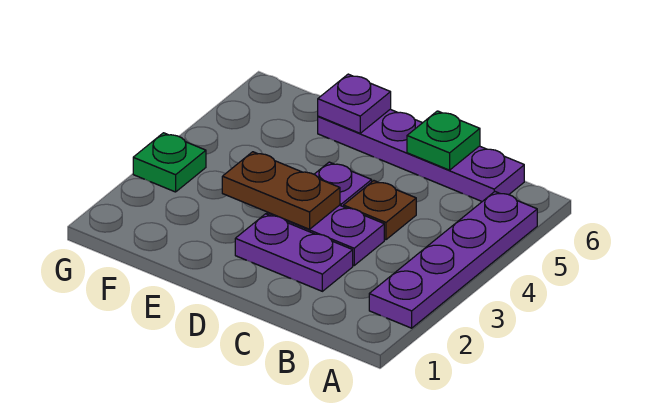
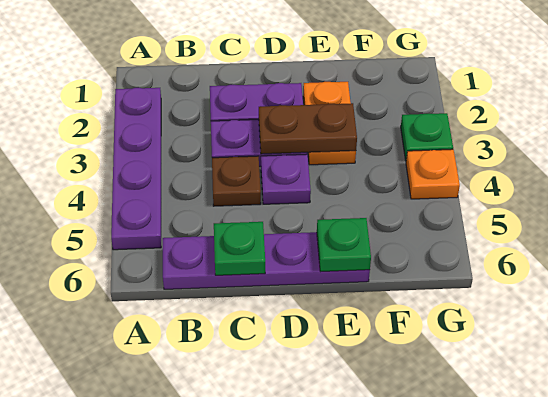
none -> orange plate E2:E3 level 1
purple plate E6 level 2 -> green plate E6 level 2
none -> orange plate G4 level 1

